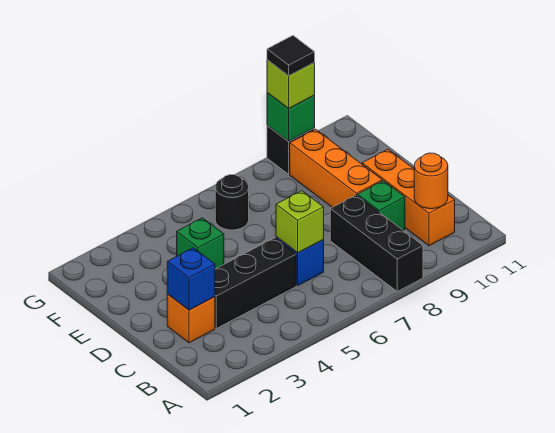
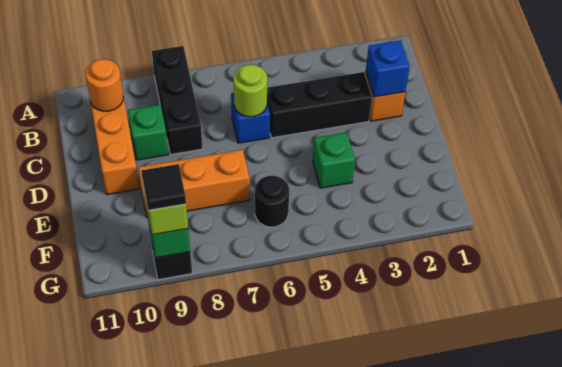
lime brick C6 level 2 -> lime round brick C6 level 2
orange brick D9:F9 level 1 -> orange brick E7:E9 level 1

